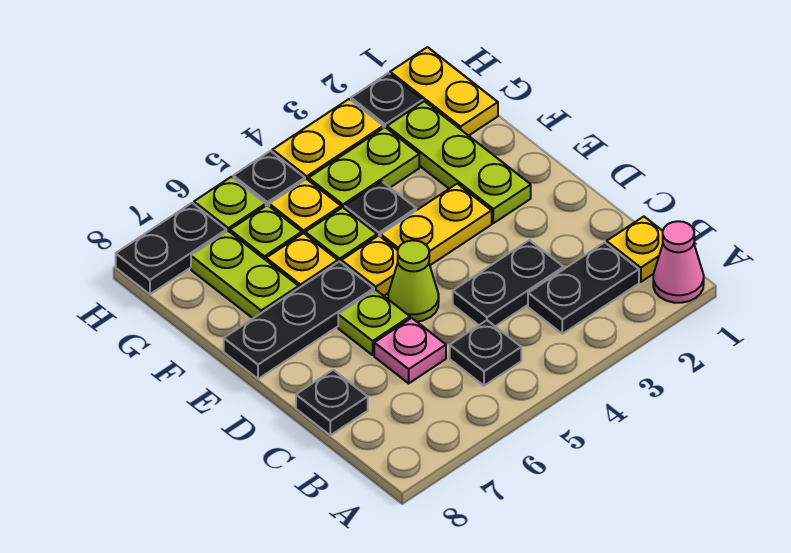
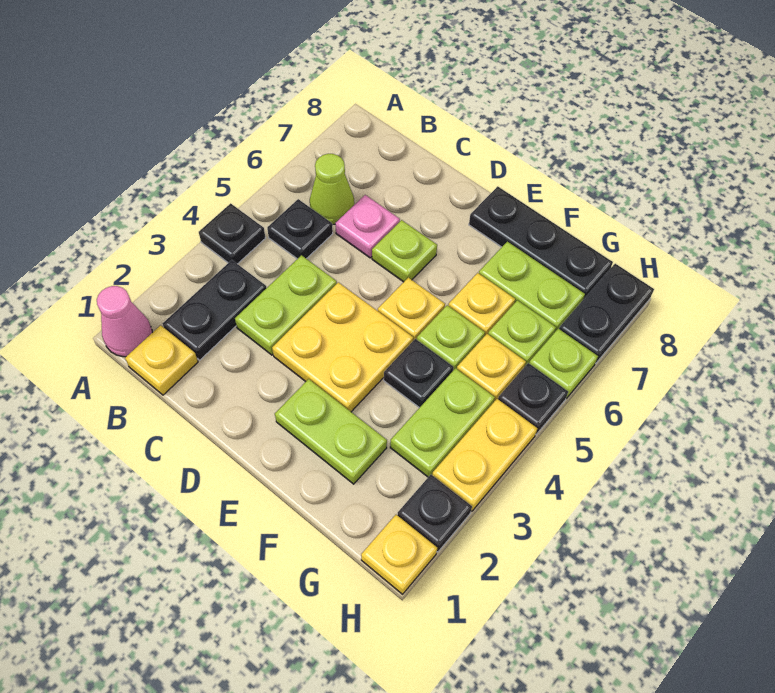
black plate C3:C4 level 1 -> lime plate C3:C4 level 1
black plate C8 level 1 -> black plate A4 level 1
lime cone D5 level 1 -> lime cone B6 level 1
lime plate E2:G2 level 1 -> lime plate E2:F2 level 1
yellow plate E3:E4 level 1 -> yellow plate D3:E4 level 1
black plate E6:E8 level 1 -> black plate E8:G8 level 1
yellow plate G1:H1 level 1 -> yellow plate H1 level 1

